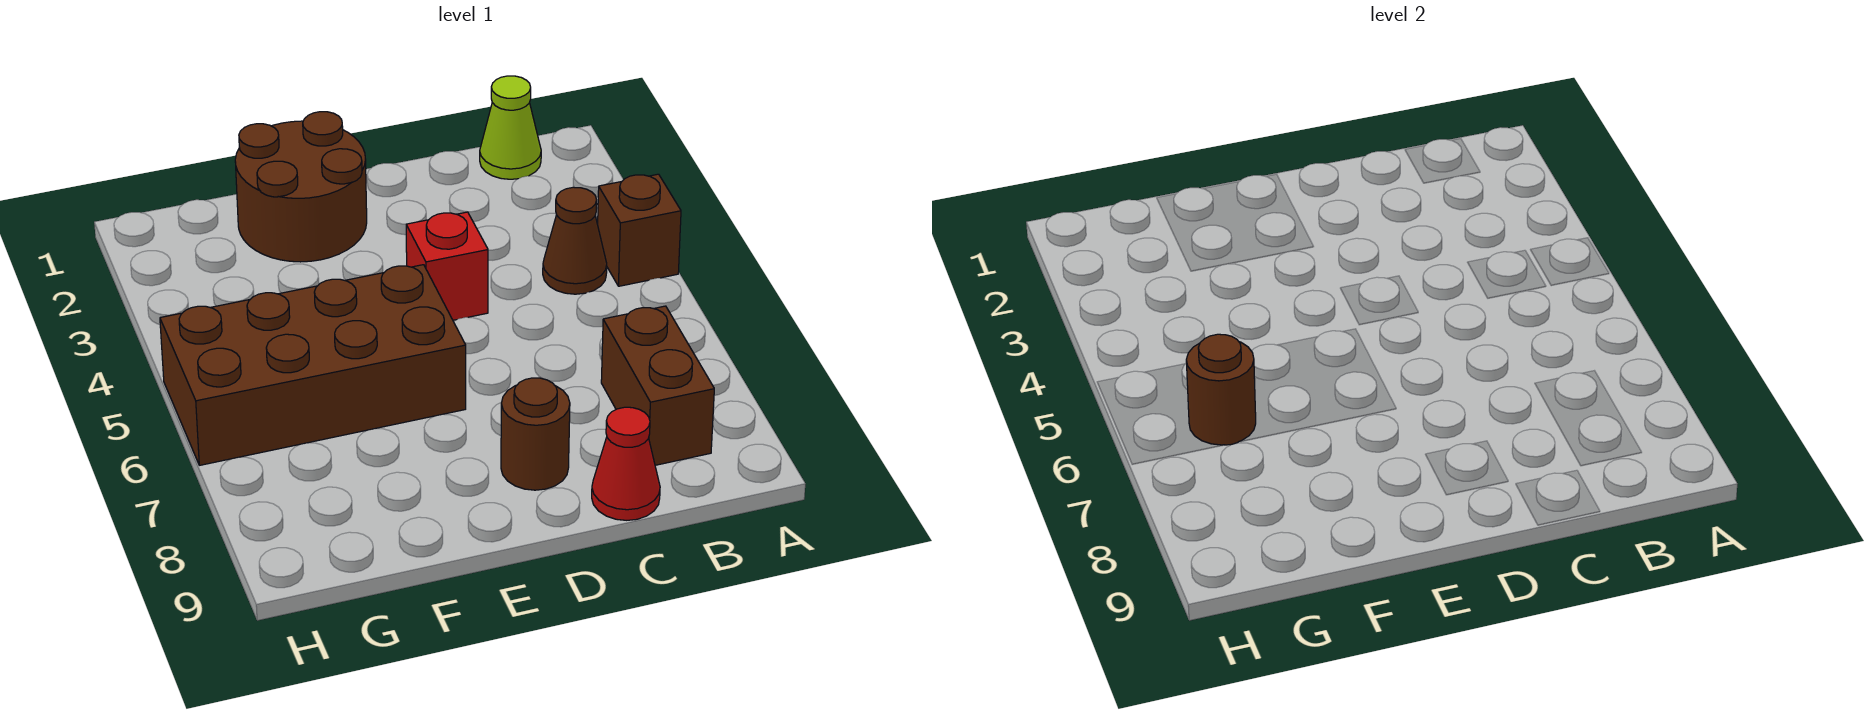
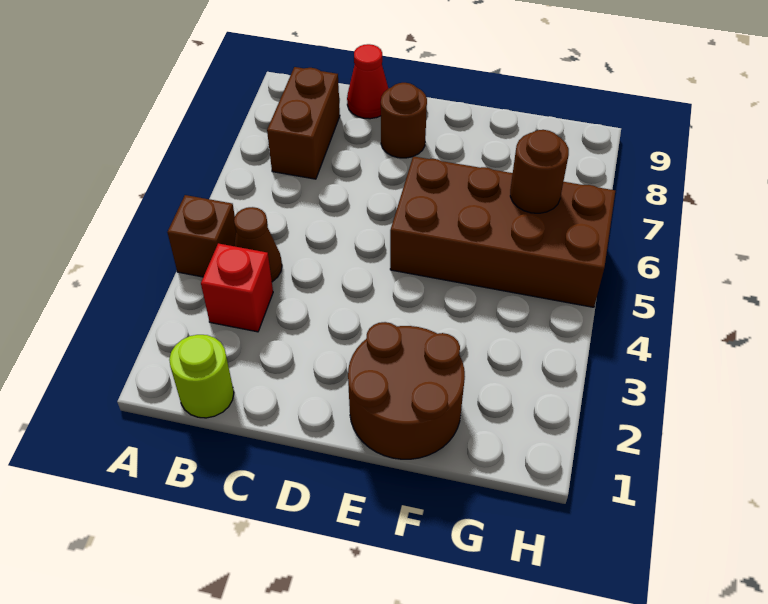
lime cone B1 level 1 -> lime round brick B1 level 1
red brick D4 level 1 -> red brick B3 level 1

